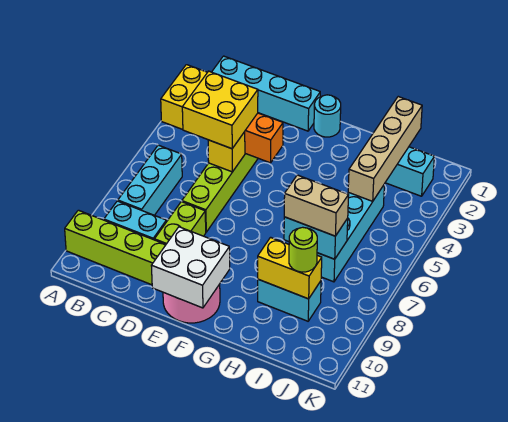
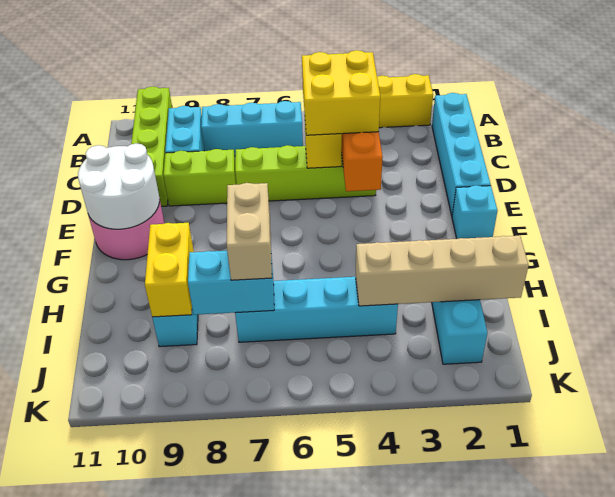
white brick E10:F11 level 2 -> white round brick E10:F11 level 2
cyan round brick F1 level 1 -> cyan brick F1 level 1
cyan brick H7:I7 level 2 -> cyan brick I7:I8 level 2
lime round brick I9 level 3 -> none

